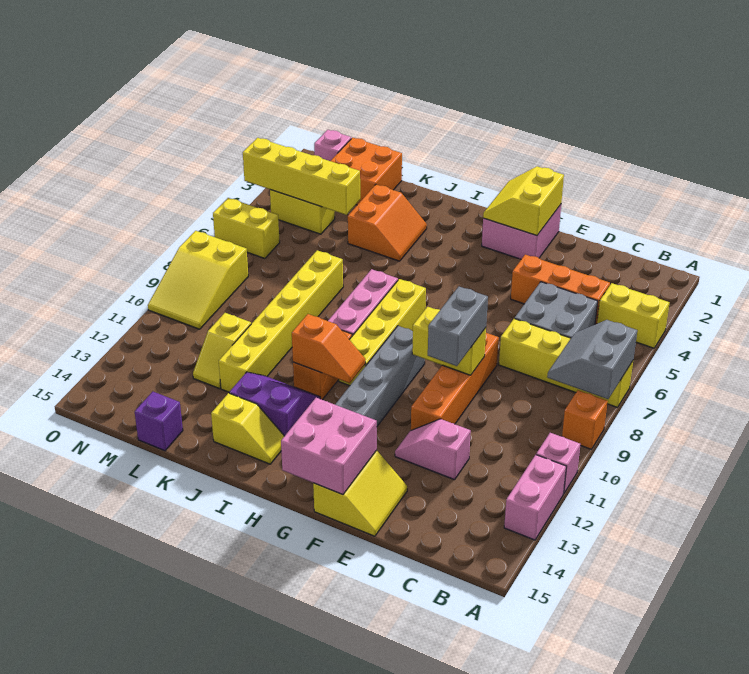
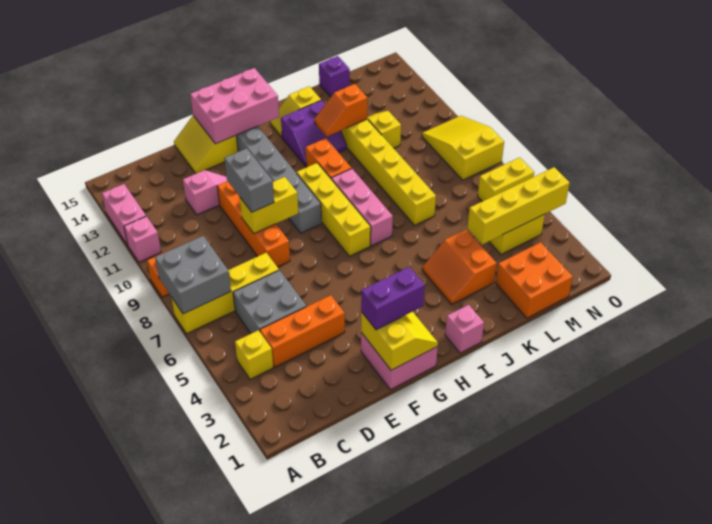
yellow brick A4:B4 level 1 -> yellow brick B4 level 1
grey slope A7:B8 level 2 top A -> grey brick A7:B8 level 2
none -> purple brick F2:G2 level 3
pink brick F14:G15 level 2 -> pink brick F14:H15 level 2
orange slope H11:I11 level 2 top I -> orange slope J12:K12 level 2 top K
pink brick N1 level 1 -> pink brick I1 level 1

